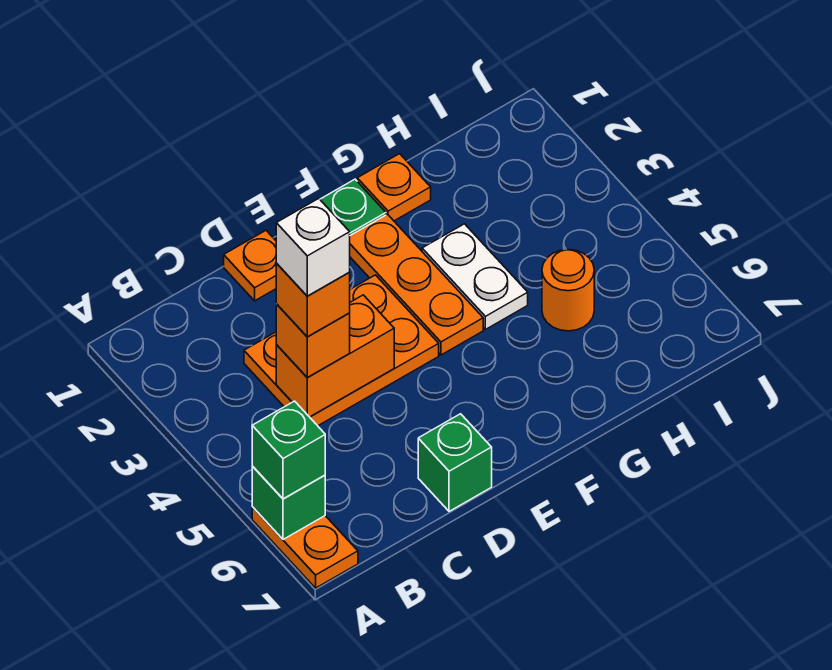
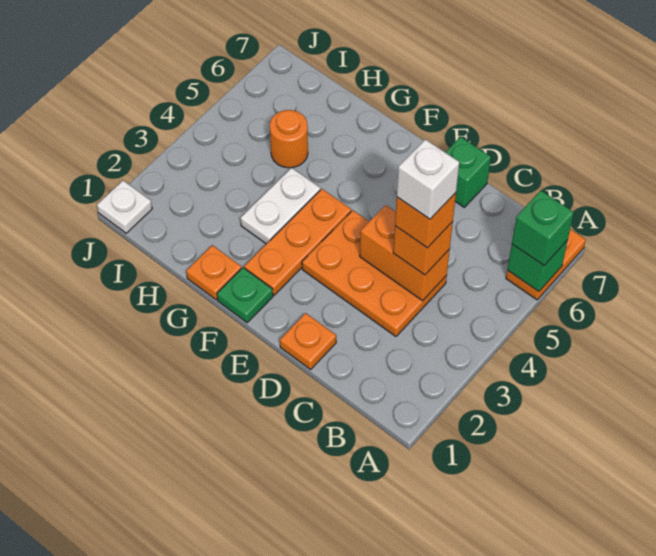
none -> white plate J1 level 1

